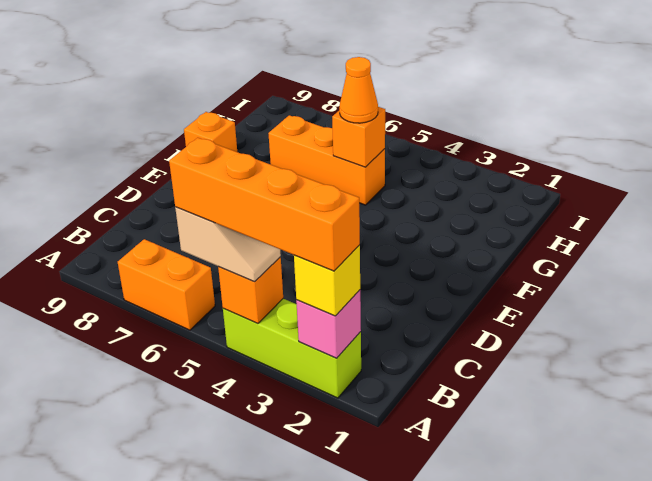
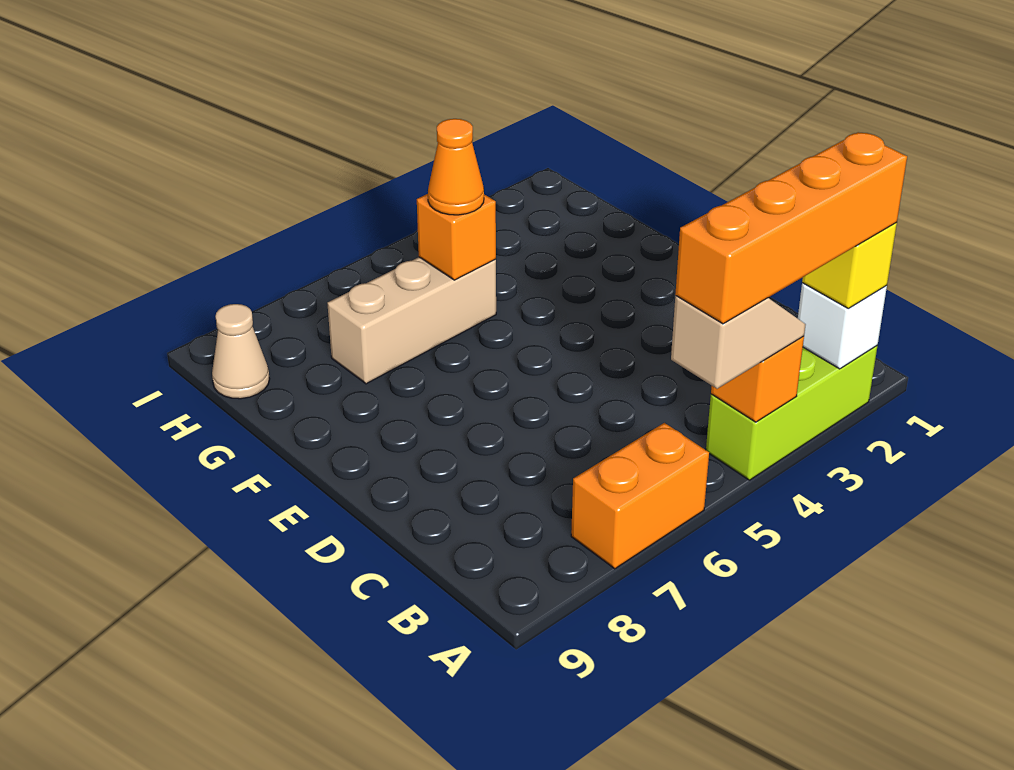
pink brick A2 level 2 -> white brick A2 level 2
orange brick F9 level 1 -> none
orange brick G5:G7 level 1 -> tan brick G5:G7 level 1
none -> tan cone H9 level 1

